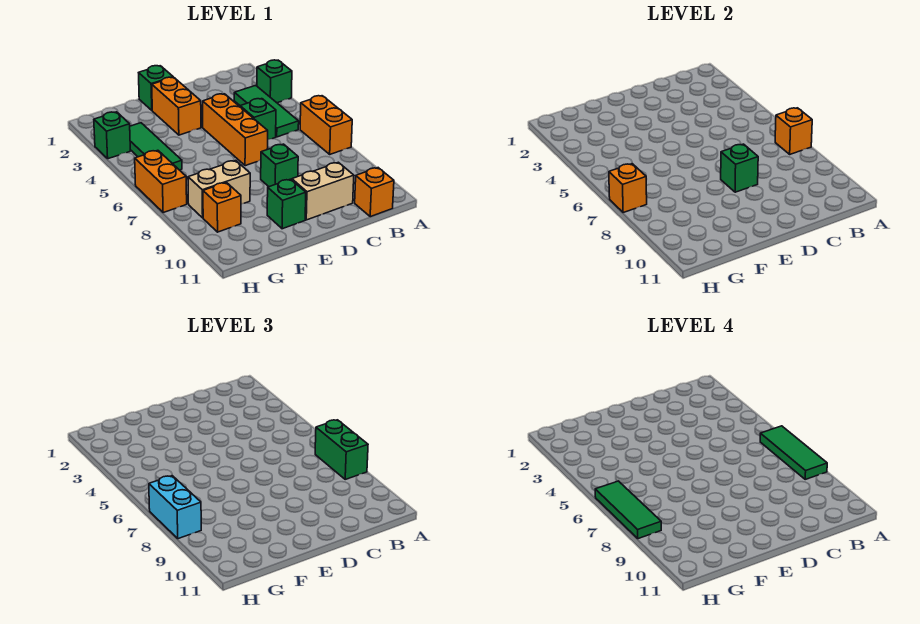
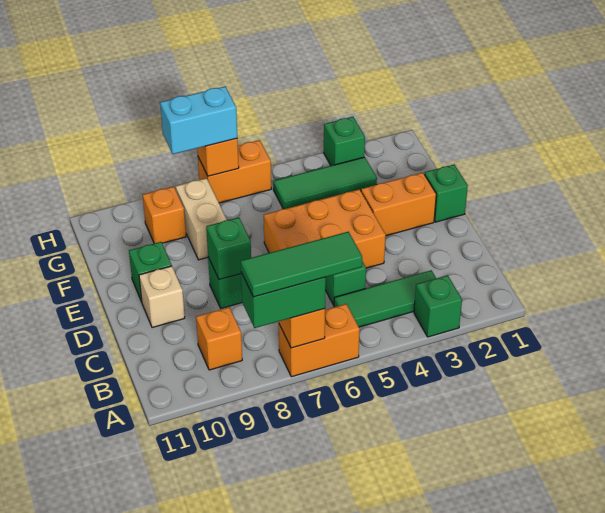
orange brick B11 level 1 -> orange brick B9 level 1
tan brick C10:D10 level 1 -> tan brick D10 level 1
orange brick D4:D6 level 1 -> orange brick D4:E6 level 1
green tile H6:H8 level 4 -> none

